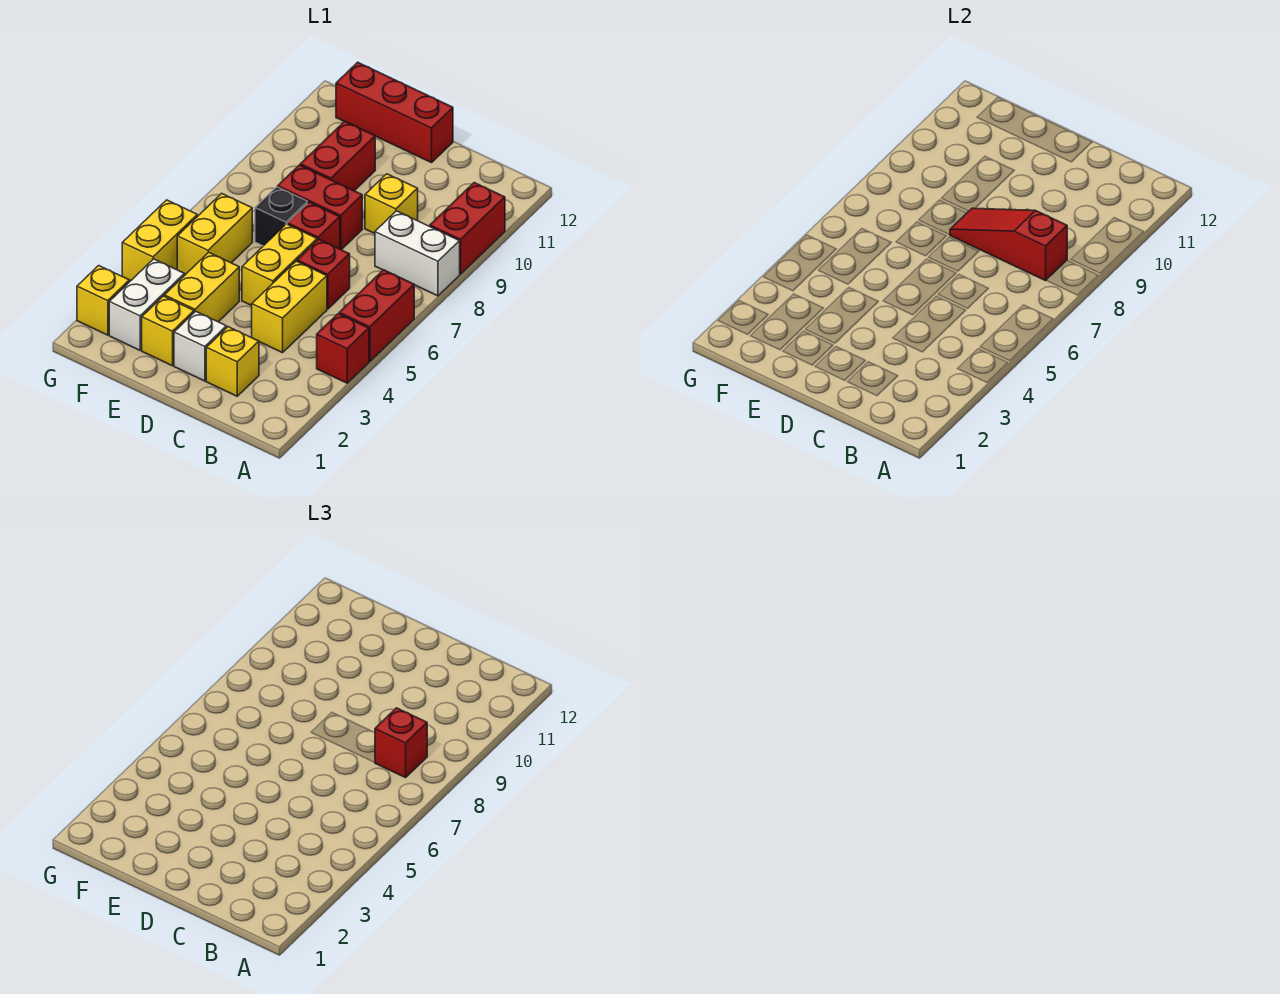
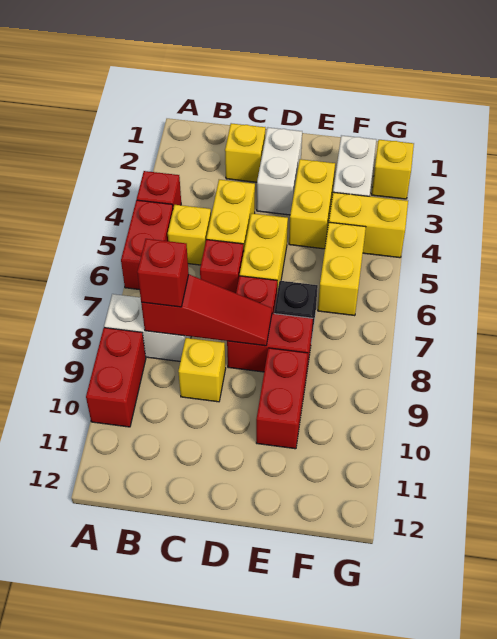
white brick D2 level 1 -> white brick D2:D3 level 1
red brick D12:F12 level 1 -> none
yellow brick E2 level 1 -> yellow brick B5 level 1
yellow brick G4:G5 level 1 -> yellow brick F4:G4 level 1

